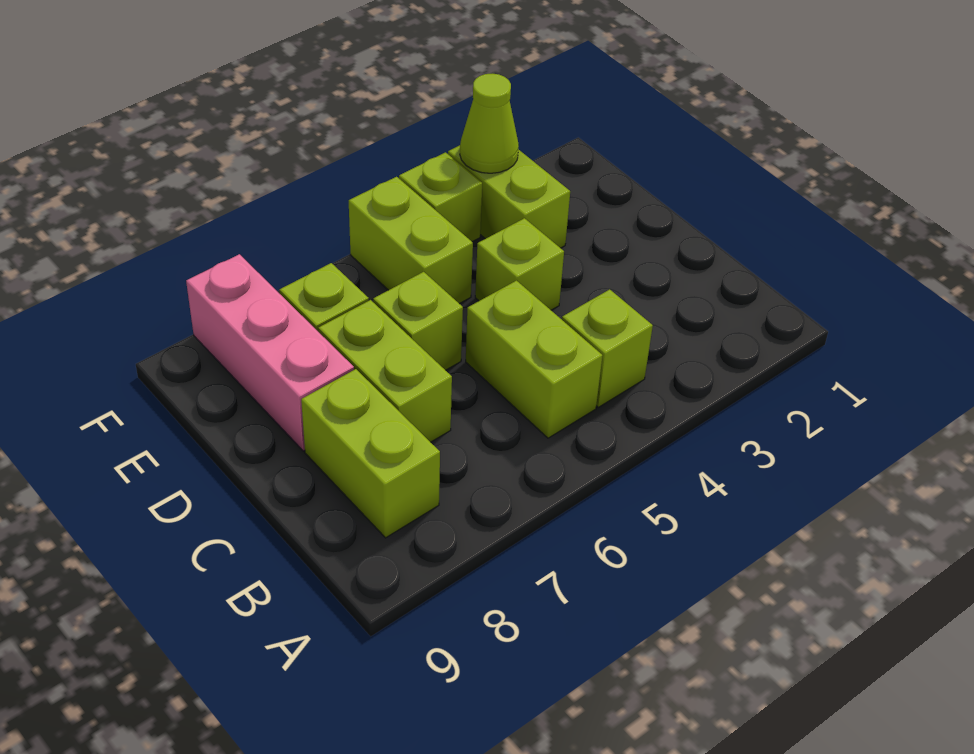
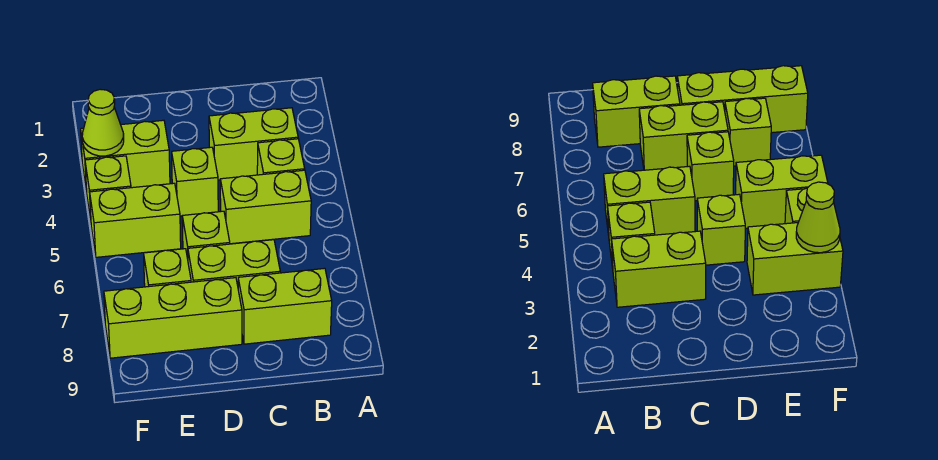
none -> lime brick B3:C3 level 1
pink brick D8:F8 level 1 -> lime brick D8:F8 level 1

